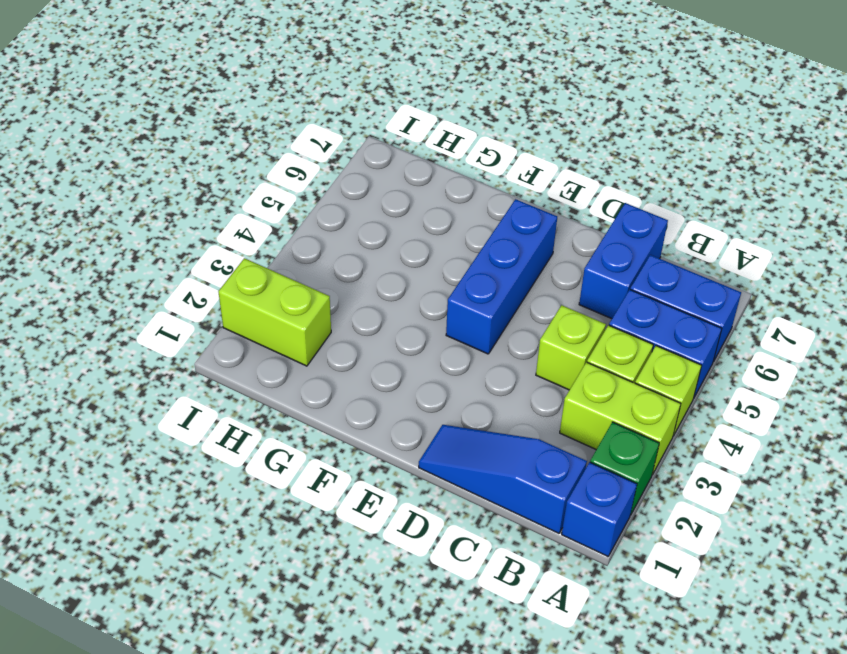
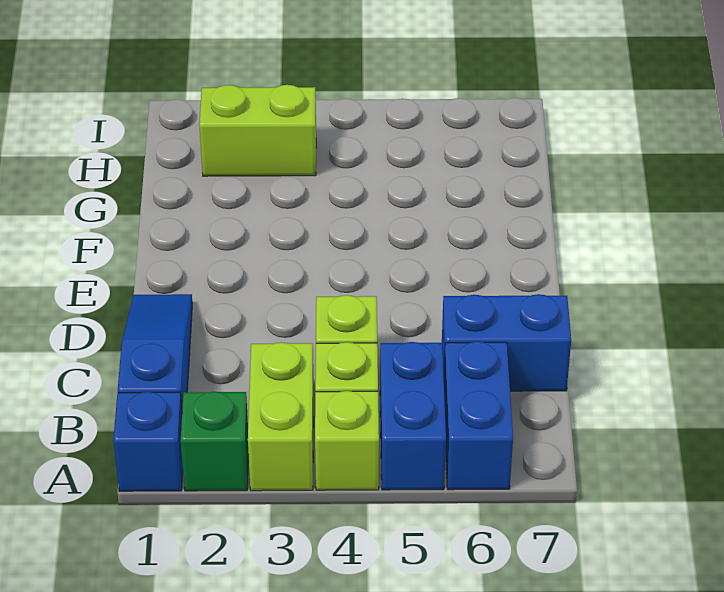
blue brick E4:E6 level 1 -> none
lime brick H2:I2 level 1 -> lime brick H2:H3 level 1

